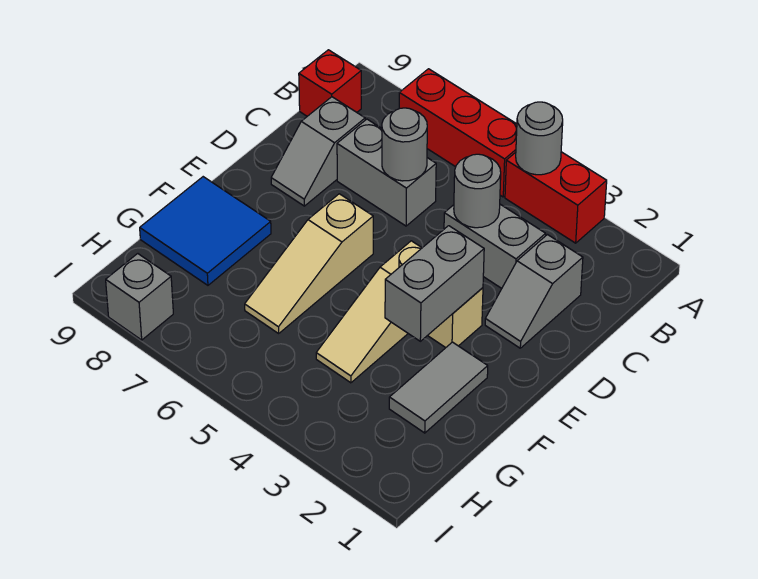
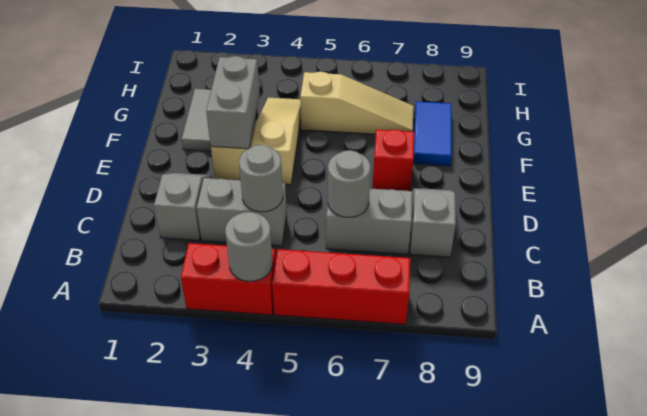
red brick B9 level 1 -> red brick E7 level 1
tan slope E6:G6 level 1 top E -> tan slope G5:G7 level 1 top 5
blue tile F8:G9 level 1 -> blue tile F8:G8 level 1
grey brick I8 level 1 -> none

